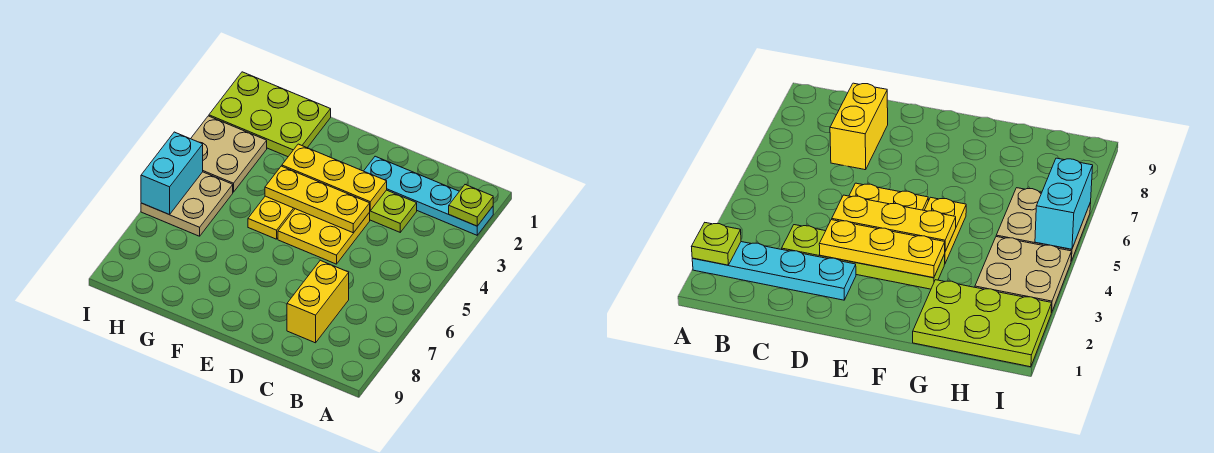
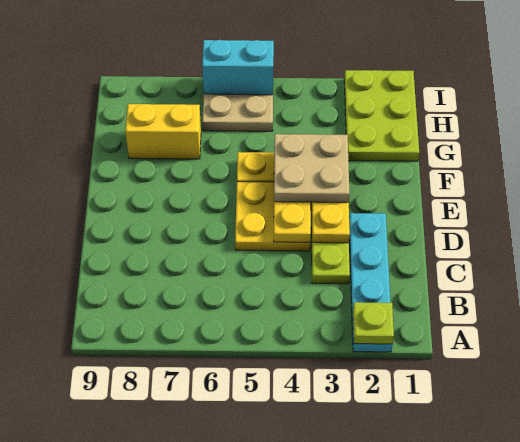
yellow brick C7:C8 level 1 -> yellow brick G7:G8 level 1
tan plate H3:I4 level 1 -> tan plate E3:F4 level 3

